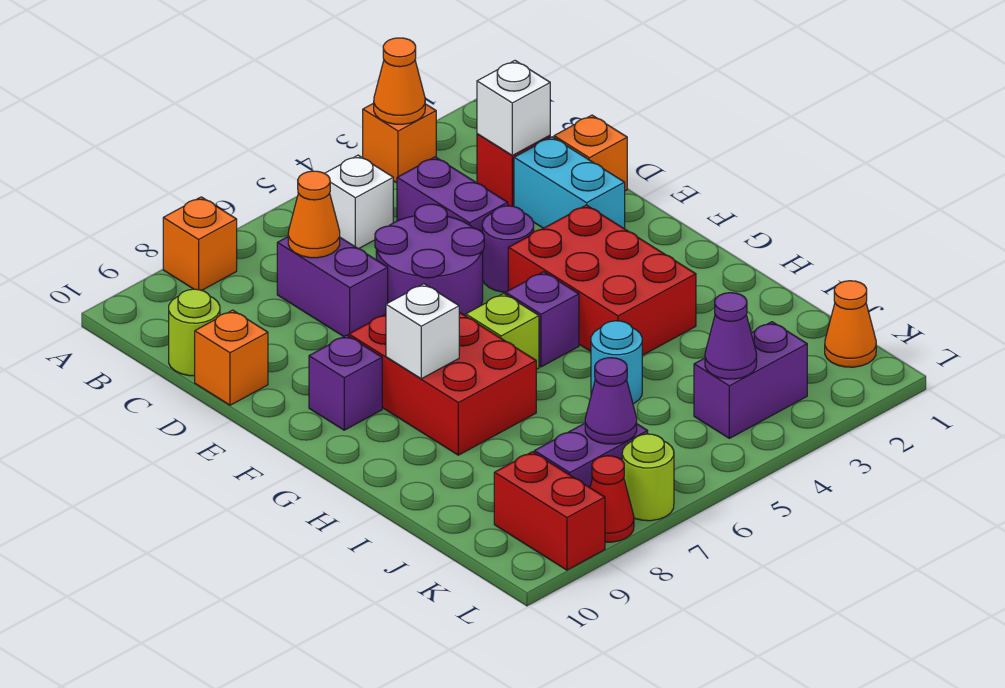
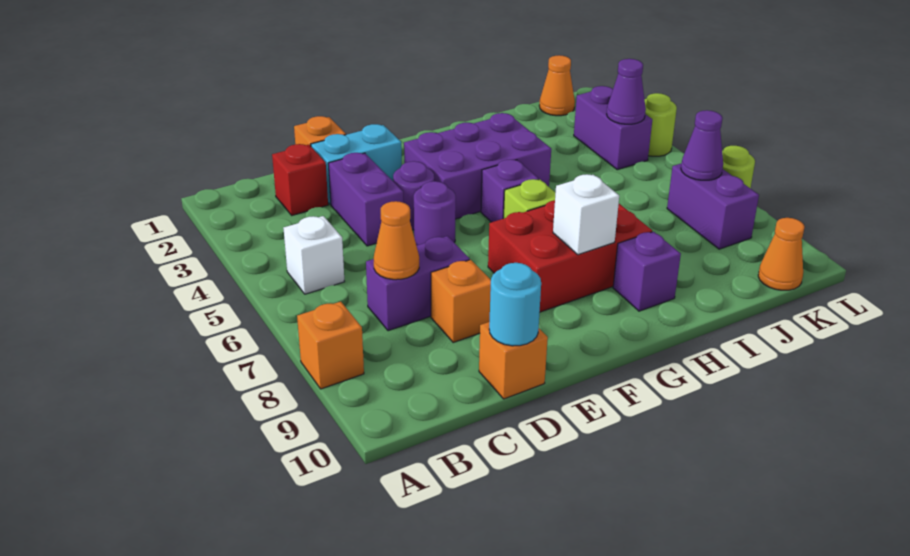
orange brick A3 level 1 -> orange brick D8 level 1
orange cone A3 level 2 -> orange cone K10 level 1
white brick C2 level 2 -> none
purple brick C4:D4 level 1 -> purple brick D3:D4 level 1
lime round brick C10 level 1 -> lime round brick L4 level 1
purple round brick D5:E6 level 1 -> purple round brick E5 level 1
red brick F3:H4 level 1 -> purple brick F3:H4 level 1
purple brick F9 level 1 -> purple brick H9 level 1
cyan round brick I5 level 1 -> cyan round brick D10 level 2
red brick K9:L9 level 1 -> none
red cone L8 level 1 -> none

